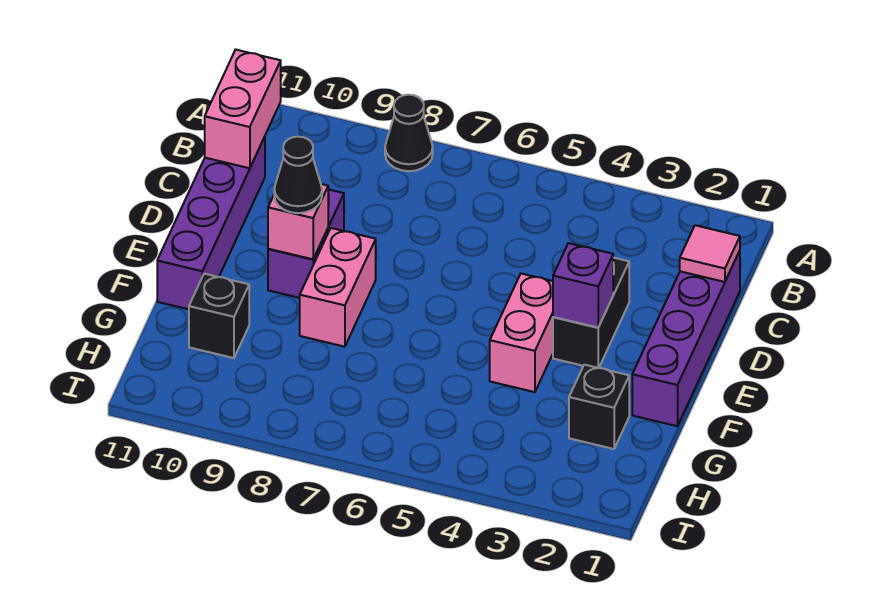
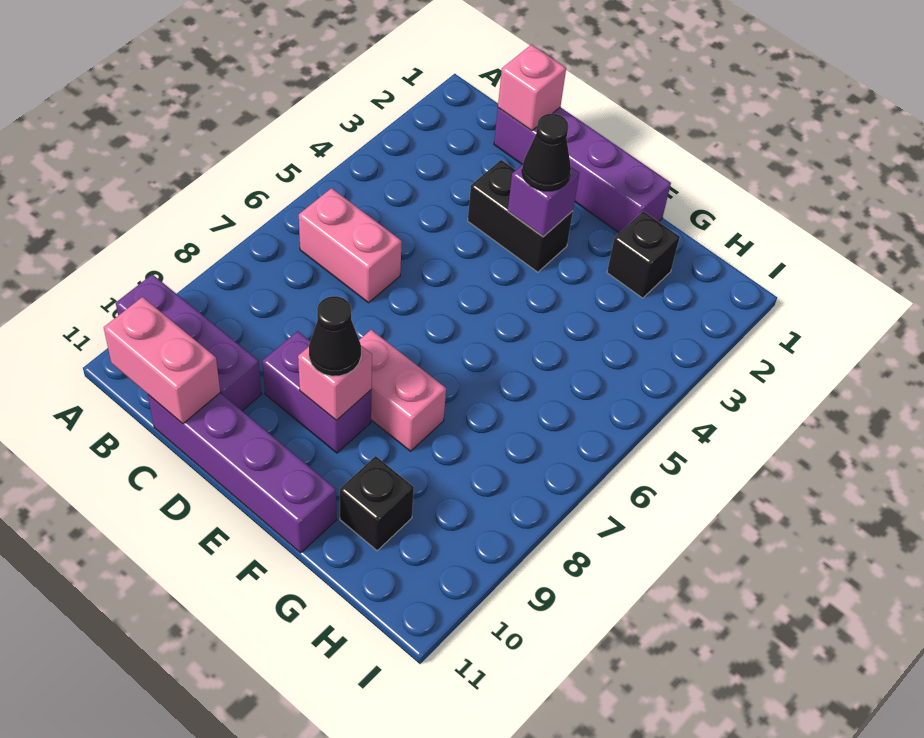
black cone A8 level 1 -> black cone E3 level 3
none -> purple brick A10:C10 level 1
pink tile C1 level 2 -> pink brick C1 level 2
pink brick E4:F4 level 1 -> pink brick B6:C6 level 1

